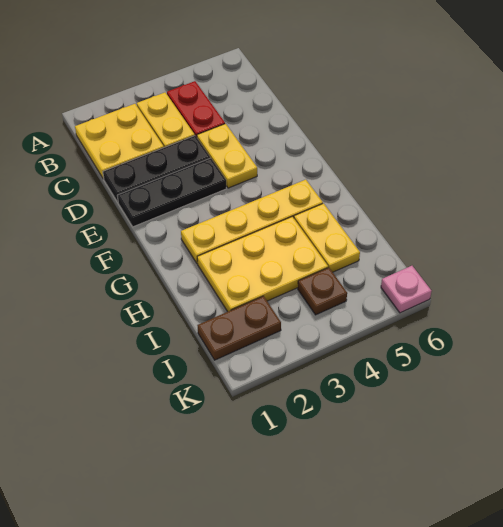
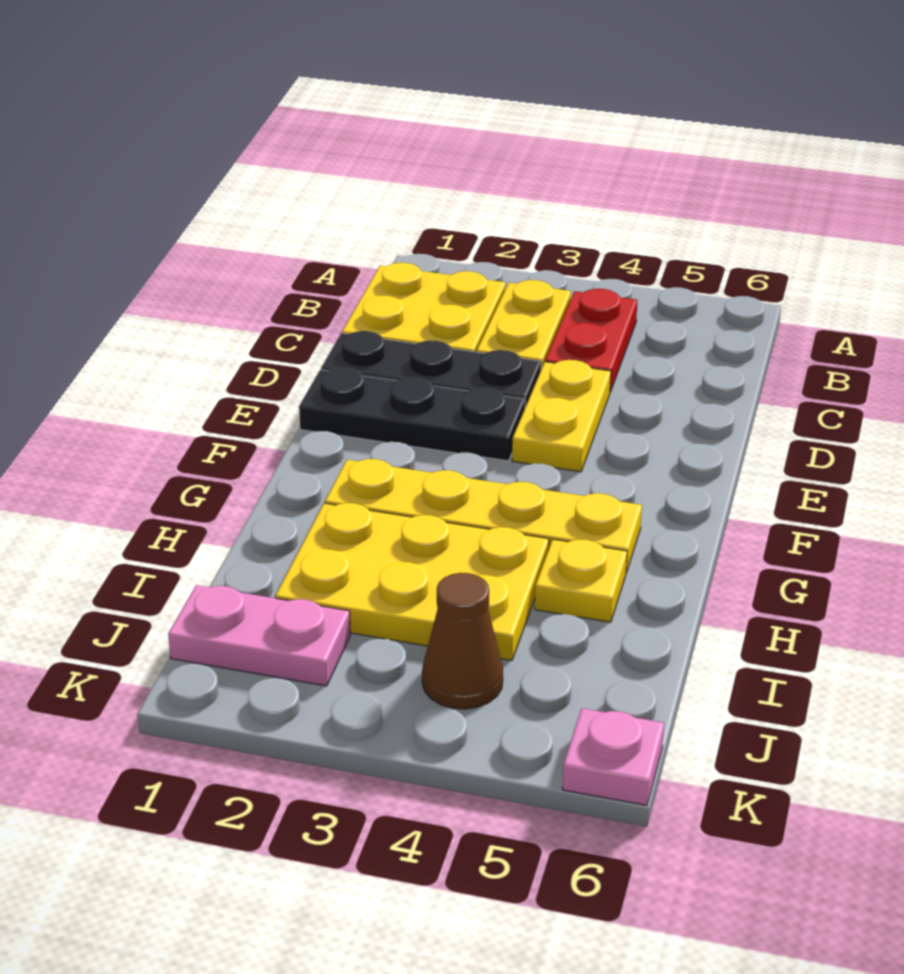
yellow plate H5:I5 level 1 -> yellow plate H5 level 1
brown plate J1:J2 level 1 -> pink plate J1:J2 level 1
brown plate J4 level 1 -> brown cone J4 level 1

